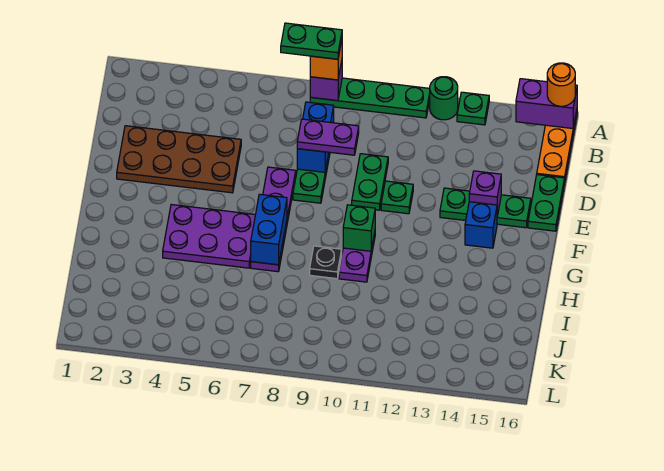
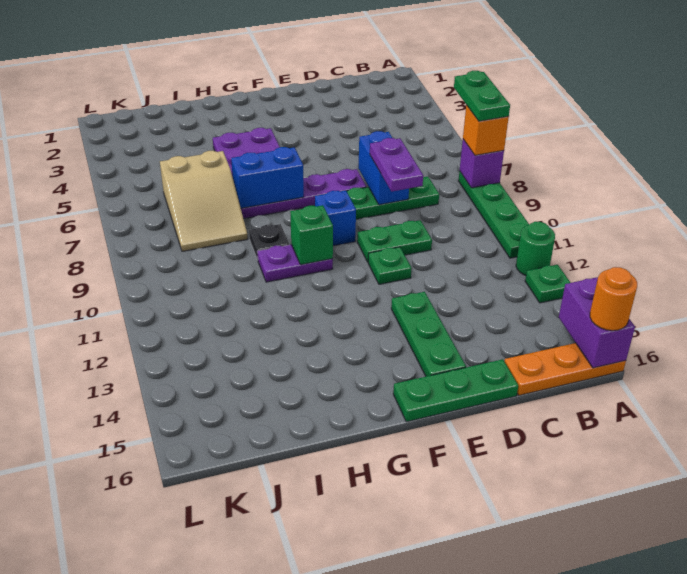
blue brick C8:D8 level 2 -> blue brick D7:D8 level 2
brown plate D2:E5 level 1 -> none
green plate D16:E16 level 1 -> green plate D16:F16 level 1
purple brick E14 level 2 -> none
blue brick F14 level 1 -> blue brick F9 level 1
none -> tan slope I6:J8 level 1 top 6

